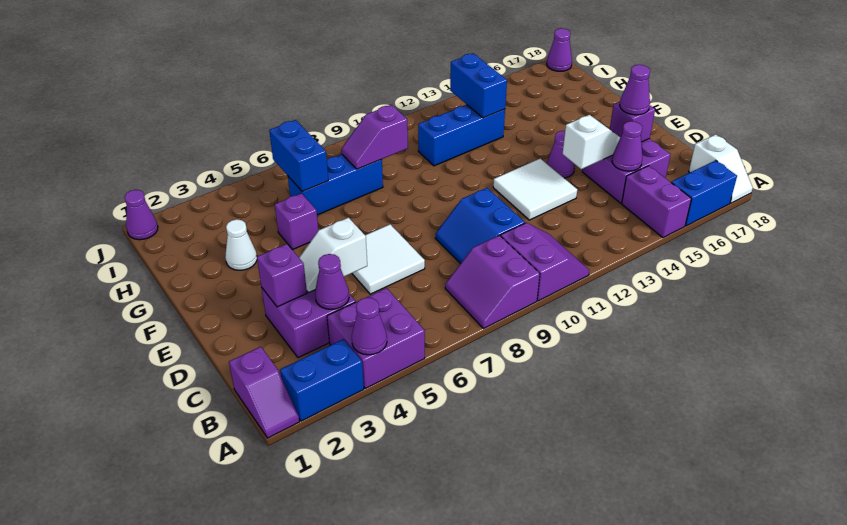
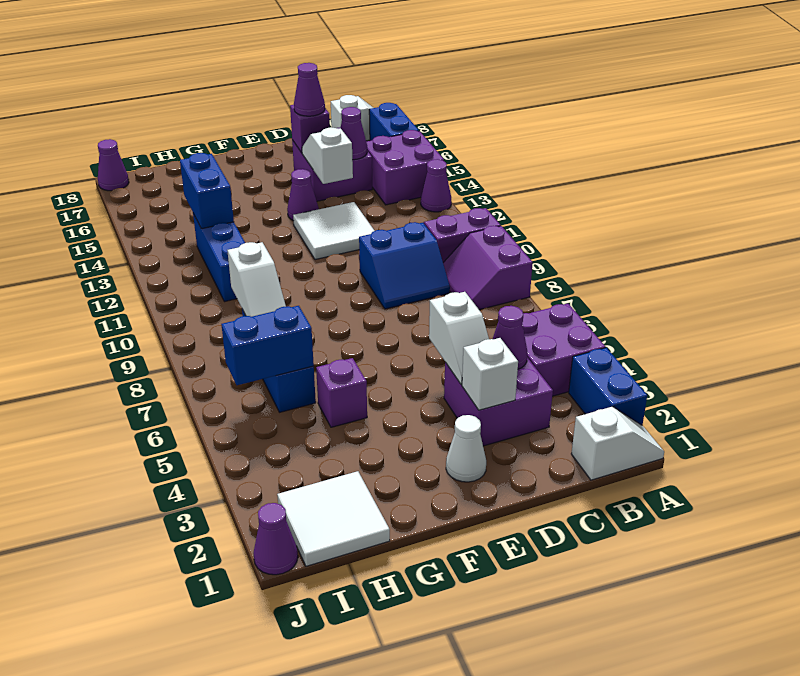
purple slope A1:B1 level 1 top B -> white slope A1:B1 level 1 top B
purple cone A4 level 2 -> purple cone A13 level 1
purple slope A8:B9 level 1 top 9 -> purple slope A8:B9 level 1 top A
purple brick A15:B15 level 1 -> purple brick A14:B15 level 1
purple brick D3 level 2 -> white brick D3 level 2
white tile D6:E7 level 1 -> white tile H1:I2 level 1
white cone G3 level 1 -> white cone E2 level 1
purple slope H8:H9 level 2 top 9 -> white slope H8:H9 level 2 top 9
blue brick H13:I13 level 2 -> blue brick H13:H14 level 2

